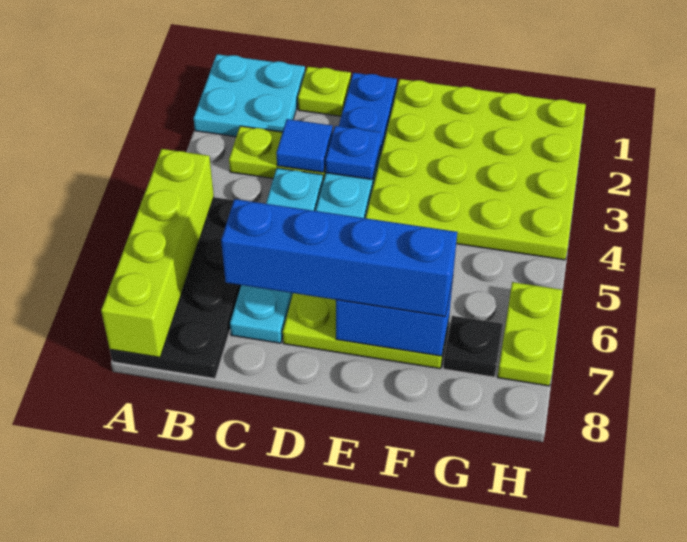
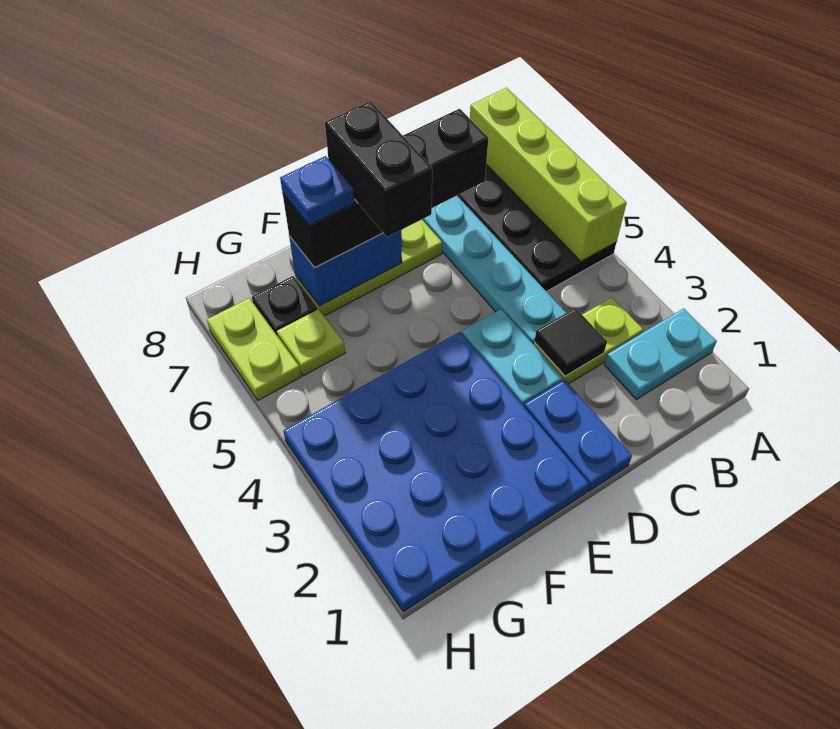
cyan plate A1:B2 level 1 -> cyan plate A2:B2 level 1
lime plate C1 level 1 -> lime plate G6 level 1
blue tile C3 level 2 -> black tile C3 level 2
blue brick C7:F7 level 3 -> black brick C7:F7 level 3
blue plate D3 level 2 -> blue plate F7 level 4
lime plate E1:H4 level 1 -> blue plate E1:H4 level 1
none -> black brick E6:E7 level 4

